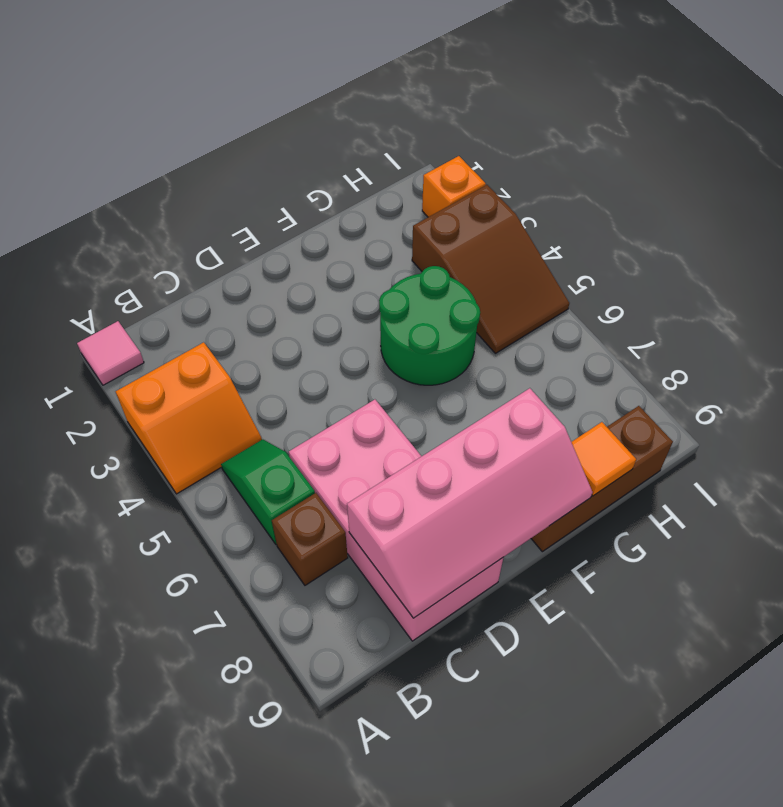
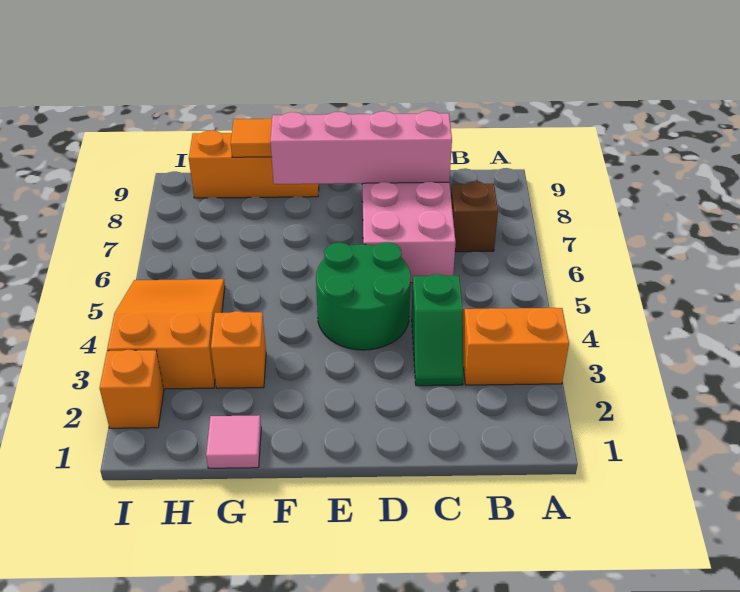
pink tile A1 level 1 -> pink tile G1 level 1
green slope B5:B6 level 1 top 6 -> green slope C3:C4 level 1 top 4
green round brick F4:G5 level 1 -> green round brick D4:E5 level 1
brown brick F9:H9 level 1 -> orange brick F9:H9 level 1
none -> orange brick G3 level 1
brown slope H3:I5 level 1 top 3 -> orange slope H3:I5 level 1 top 3

